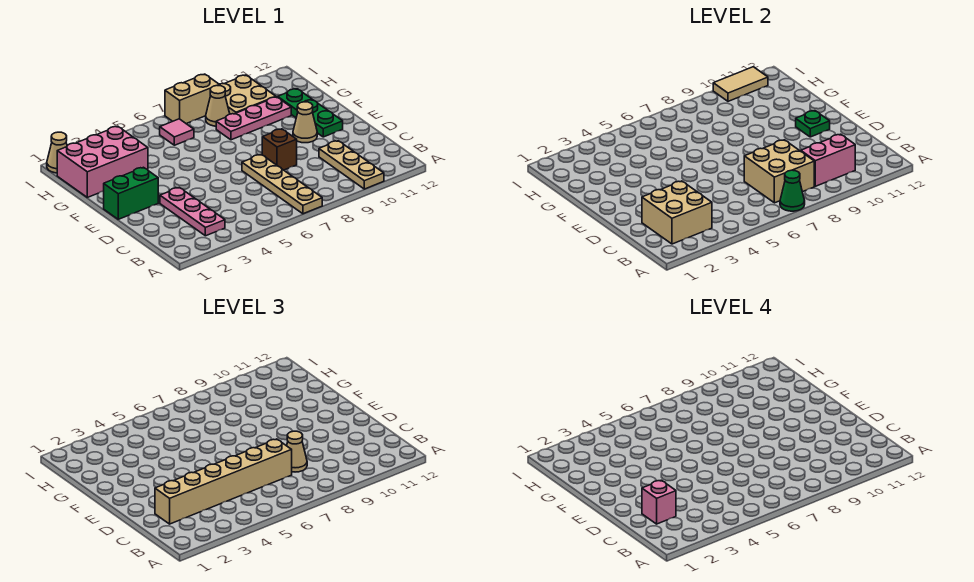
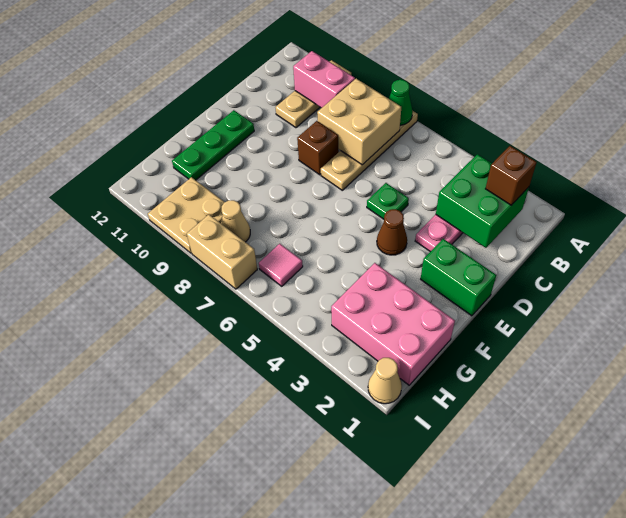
tan brick B2:C3 level 2 -> green brick B2:C3 level 2
none -> brown brick B2 level 3
tan brick C2:C7 level 3 -> none
pink brick C2 level 4 -> none
tan cone C8 level 3 -> none
none -> brown cone E4 level 1
tan cone E10 level 1 -> none
green plate E11 level 2 -> green plate D5 level 1
pink plate G8:G10 level 1 -> none
tan tile I10:I11 level 2 -> none

